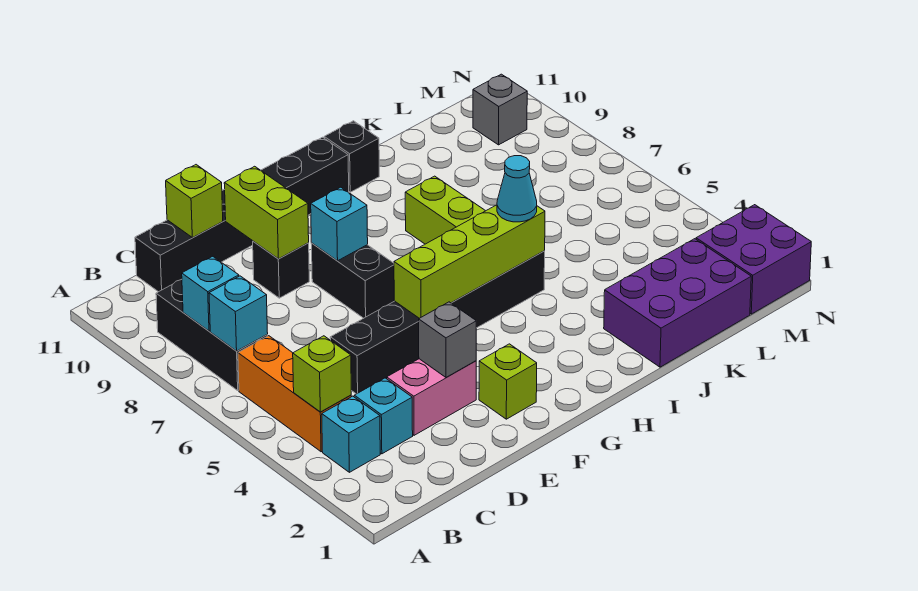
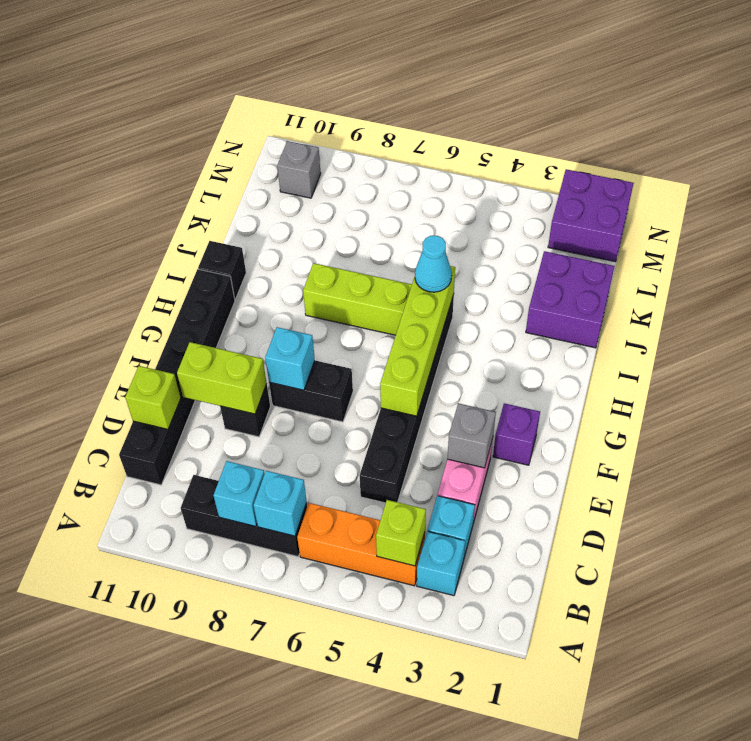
lime brick F2 level 1 -> purple brick F2 level 1
purple brick J1:L2 level 1 -> purple brick J1:K2 level 1

